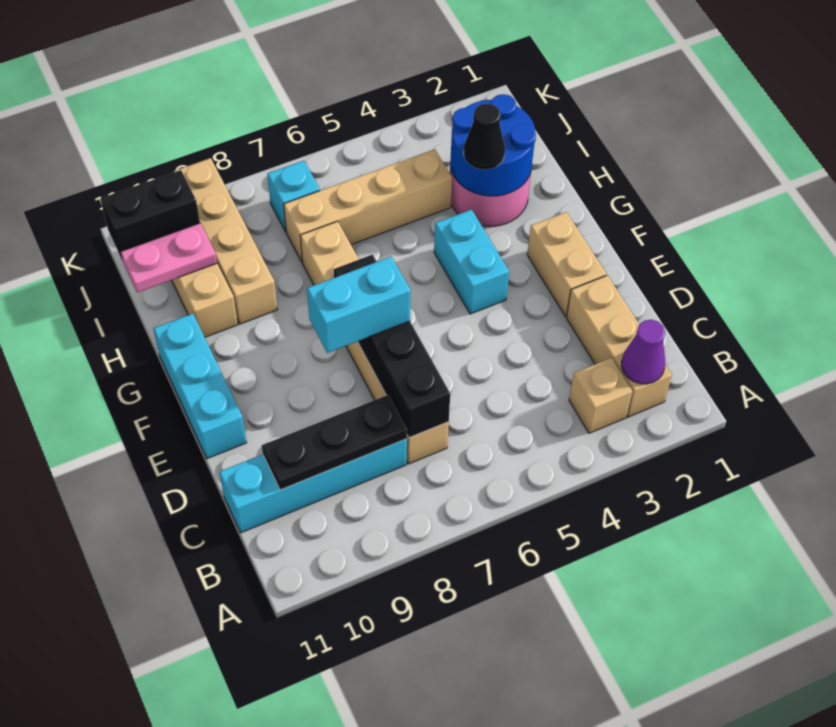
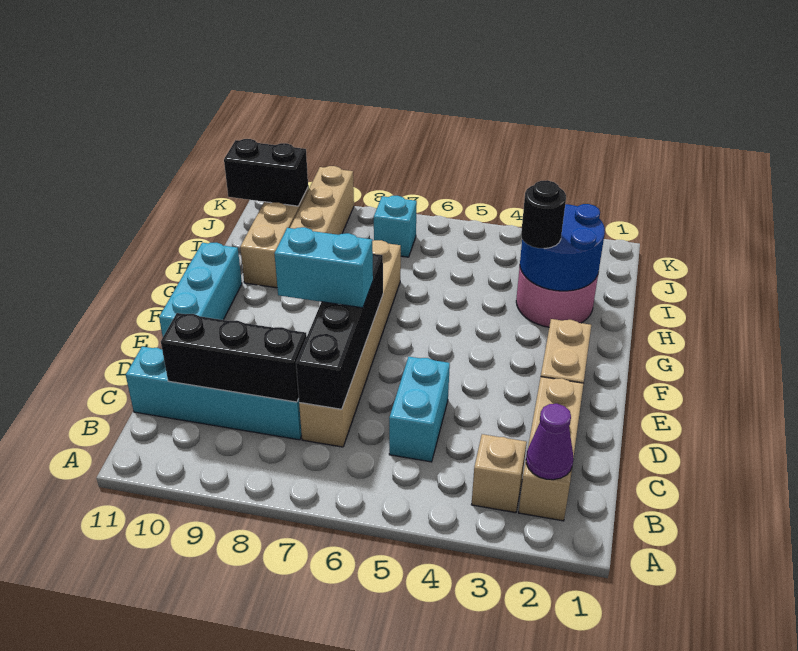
black plate C8:C10 level 2 -> black brick C8:C10 level 2
cyan brick F4:G4 level 1 -> cyan brick C5:D5 level 1
black cone H3 level 3 -> black round brick H3 level 3
tan brick I4:I7 level 1 -> none
pink plate I10:I11 level 2 -> none

